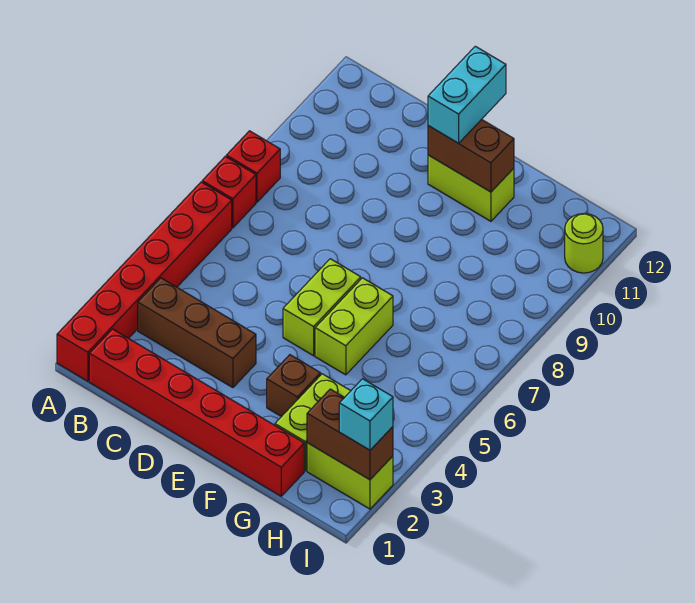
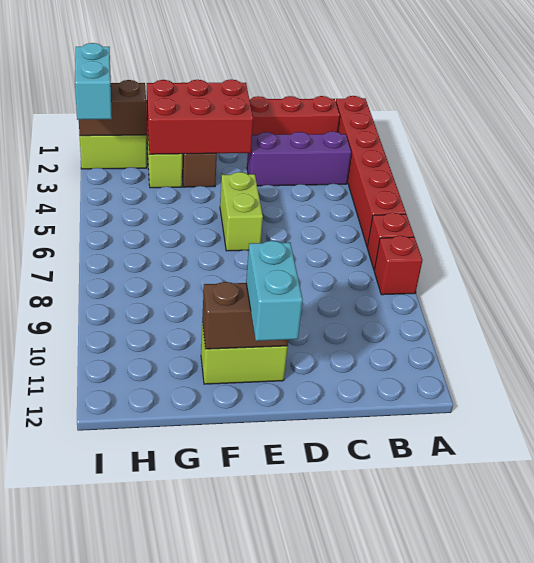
brown brick B3:D3 level 1 -> purple brick B3:D3 level 1
none -> red brick E2:G3 level 2
lime brick F5:F6 level 1 -> none
cyan brick I2 level 3 -> cyan brick I2:I3 level 3
lime round brick I11 level 1 -> none

